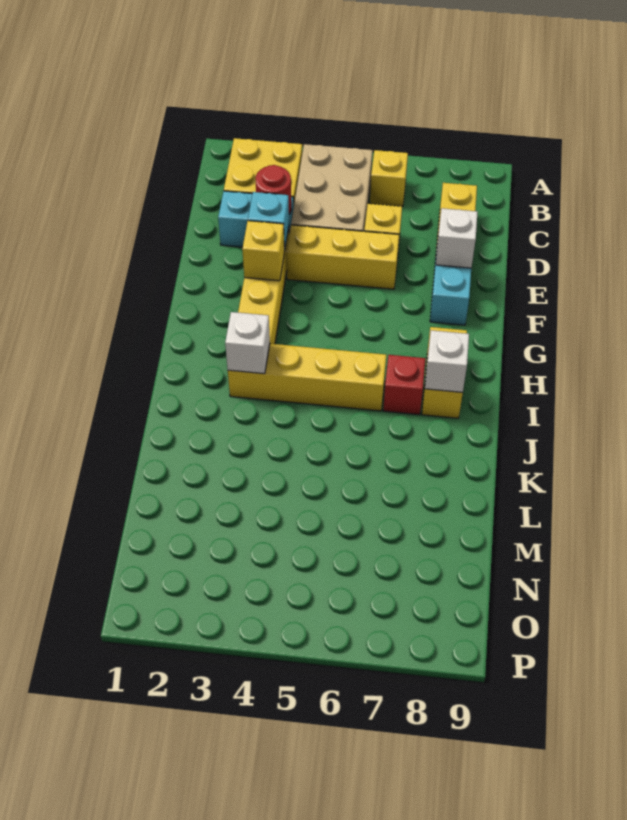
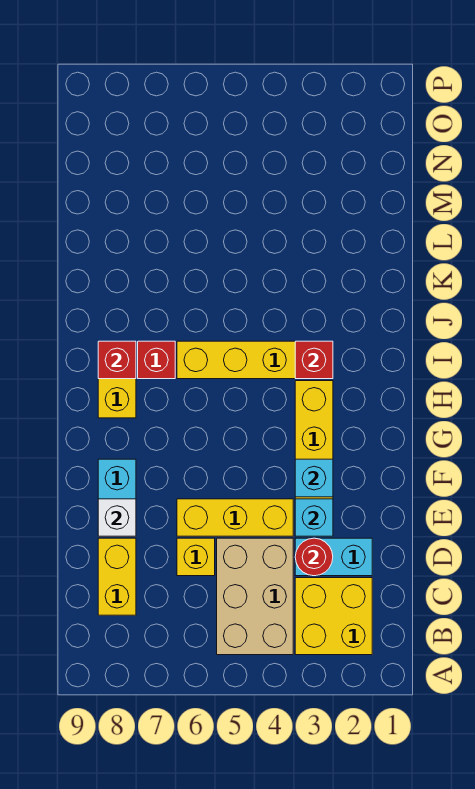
yellow brick B6 level 1 -> none
yellow brick F3 level 2 -> cyan brick F3 level 2
white brick I3 level 2 -> red brick I3 level 2
white brick I8 level 2 -> red brick I8 level 2

